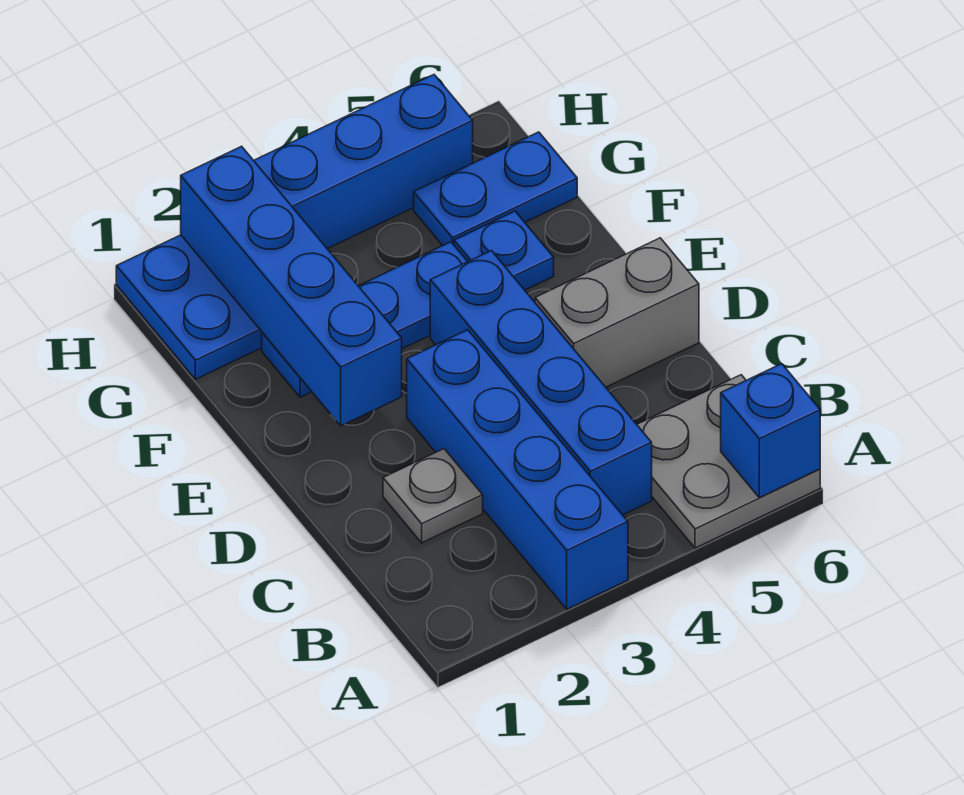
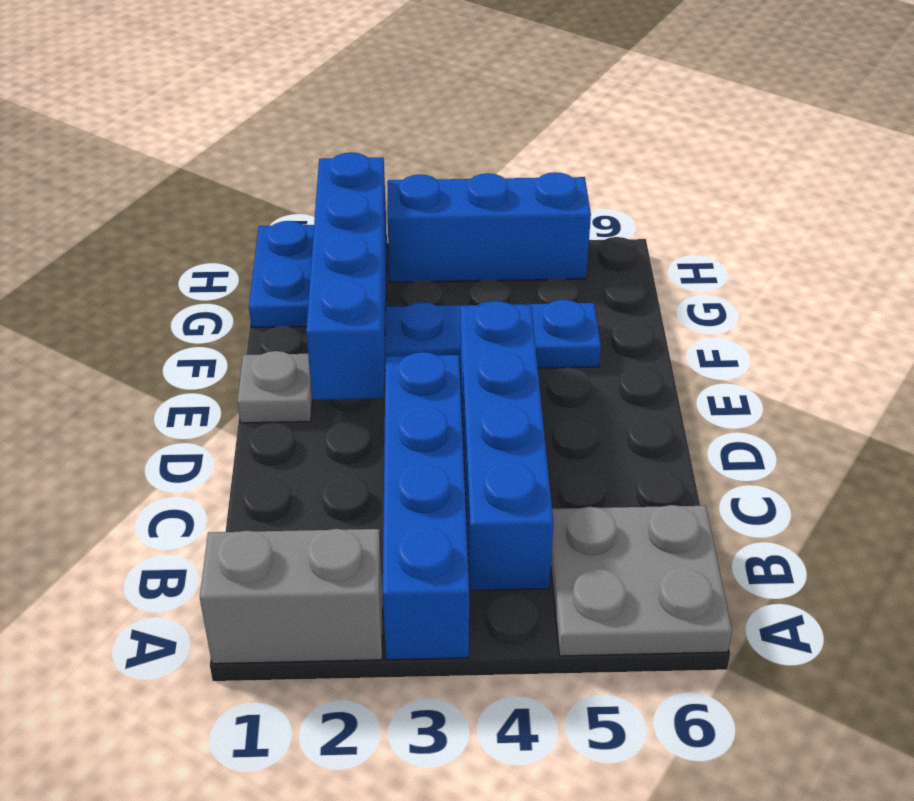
blue brick A6 level 2 -> none
grey plate C2 level 1 -> grey plate E1 level 1
grey brick D5:D6 level 1 -> grey brick A1:A2 level 1
blue plate G5:G6 level 1 -> none

